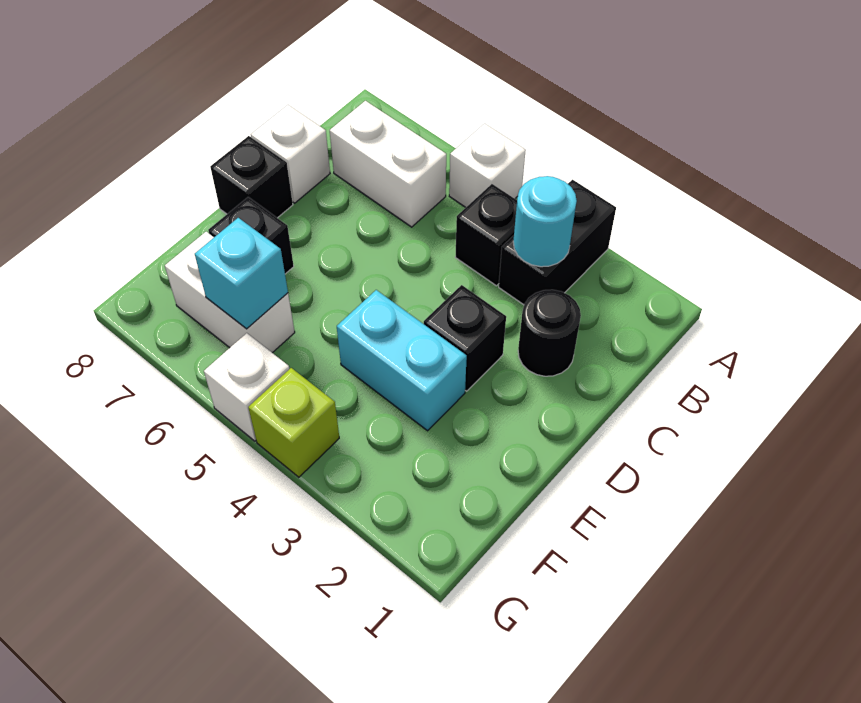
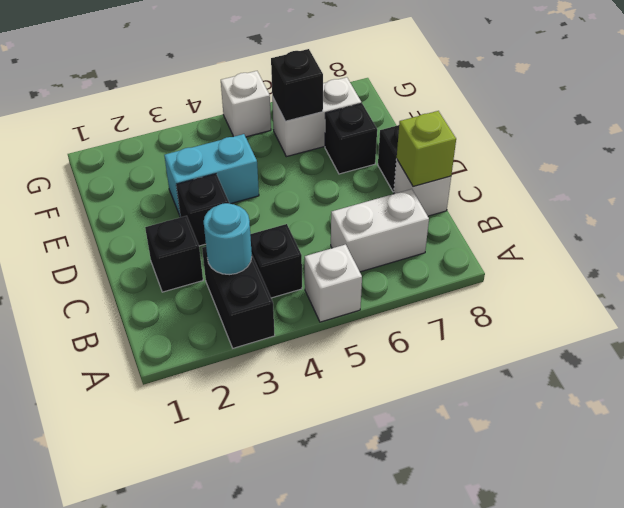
black round brick C2 level 1 -> black brick C2 level 1
cyan brick F6 level 2 -> black brick F6 level 2
lime brick G4 level 1 -> lime brick C8 level 2

